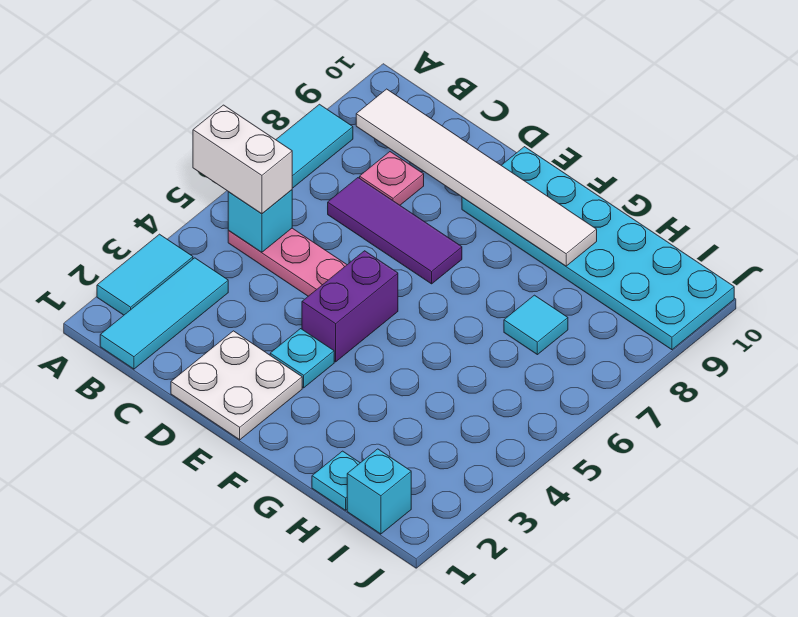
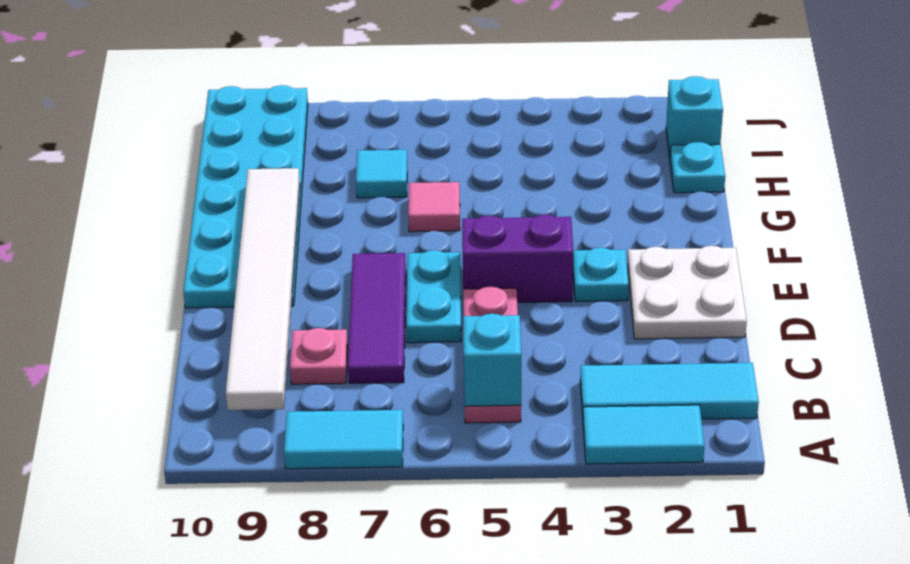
white brick A5:B5 level 3 -> none
none -> cyan plate D6:E6 level 1
none -> pink tile G6 level 1

